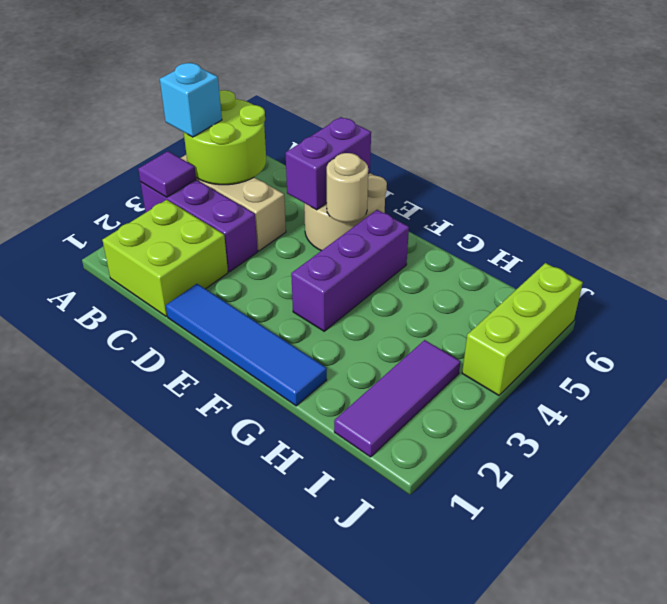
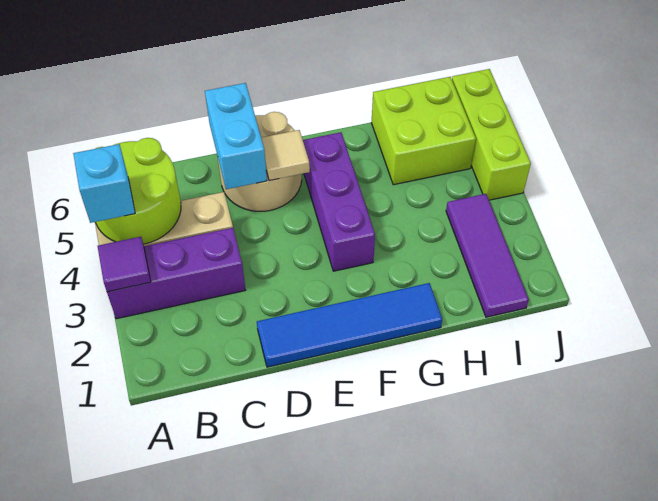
lime brick B1:C2 level 1 -> lime brick H5:I6 level 1
purple brick D5:D6 level 2 -> cyan brick D5:D6 level 2
tan round brick E5 level 2 -> tan tile E5 level 2

